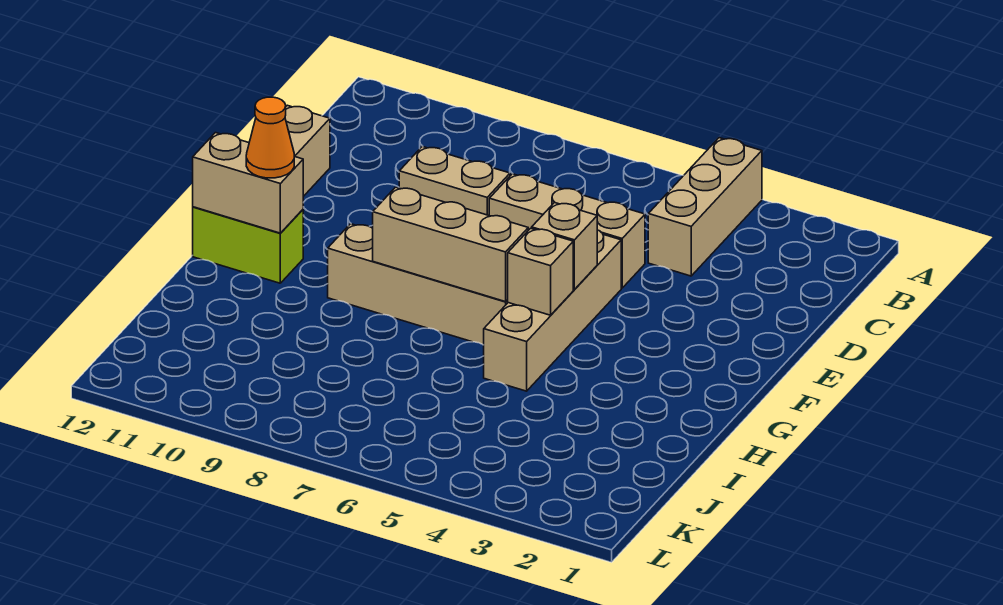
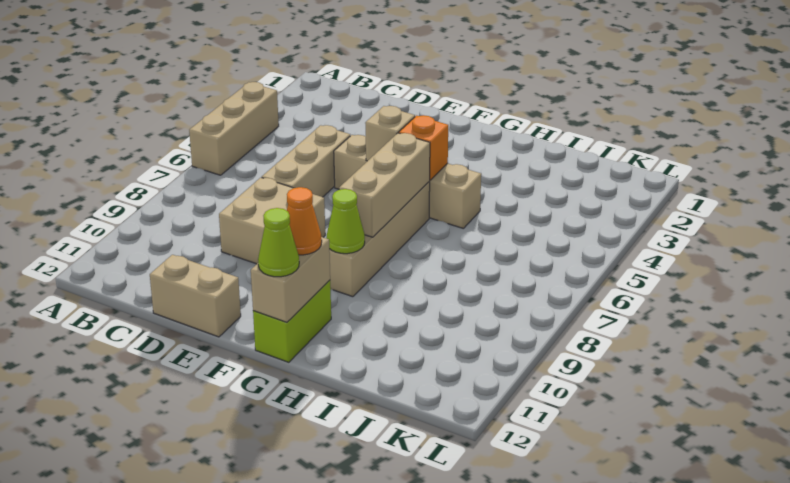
tan brick A4:C4 level 1 -> tan brick A4:A6 level 1
tan brick D8:D9 level 1 -> tan brick D8:E9 level 1
tan brick G5 level 2 -> orange brick G5 level 2
none -> lime cone G9 level 2
none -> lime cone G12 level 3

